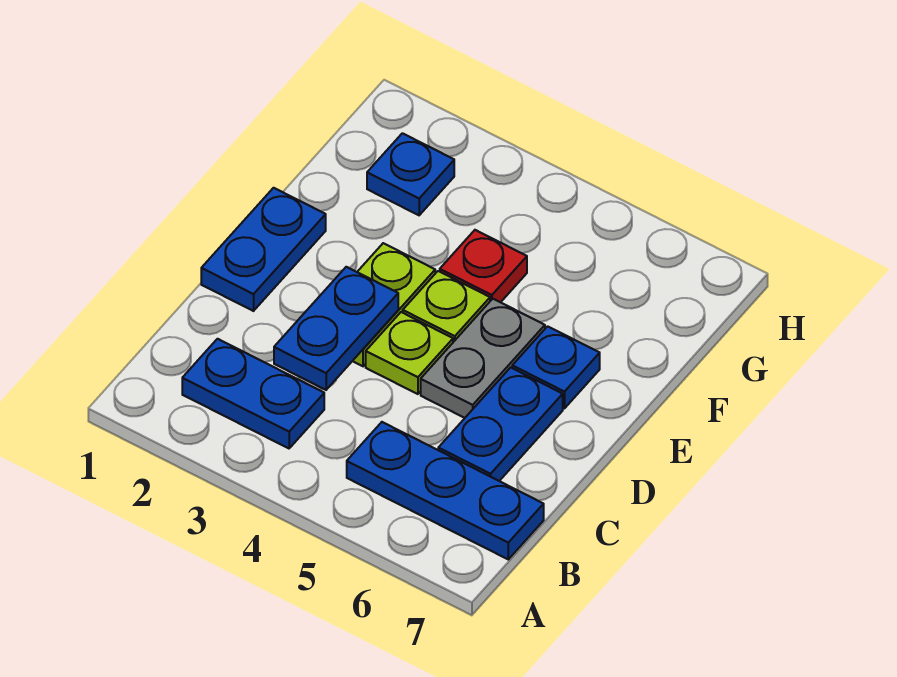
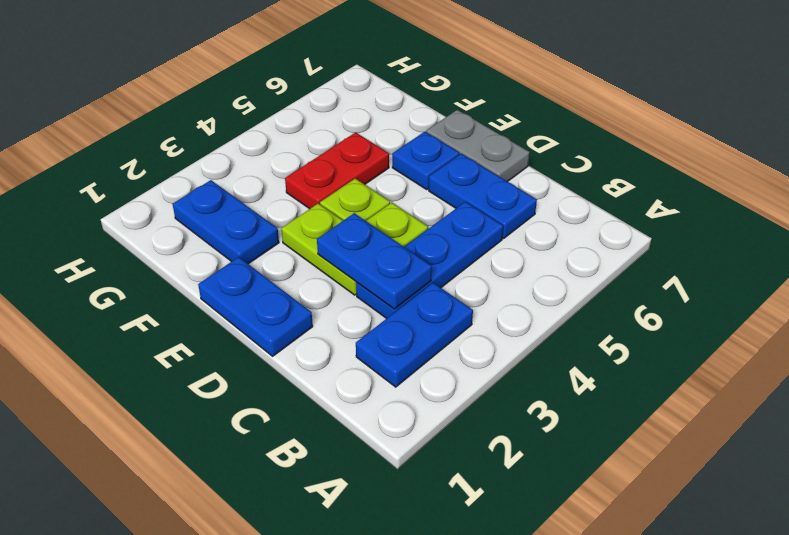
blue plate B5:B7 level 1 -> blue plate C3:C5 level 1
grey plate D5:E5 level 1 -> grey plate D7:E7 level 1
red plate F4 level 1 -> red plate F4:F5 level 1
blue plate G2 level 1 -> blue plate F2:G2 level 1

